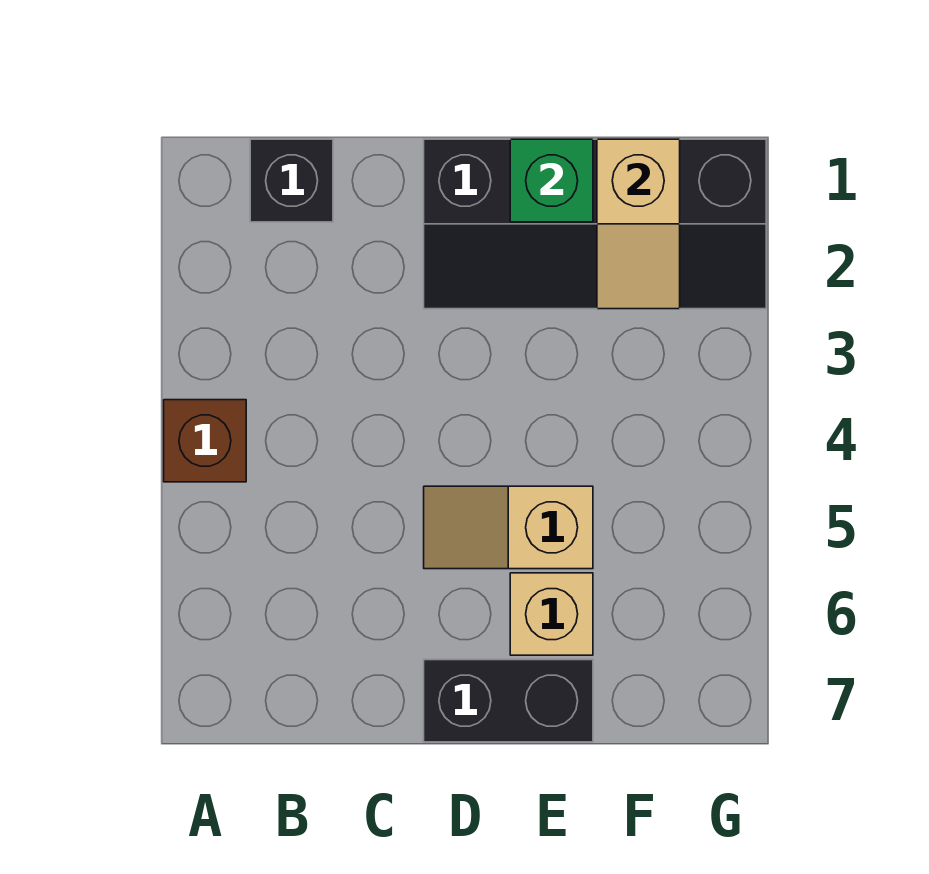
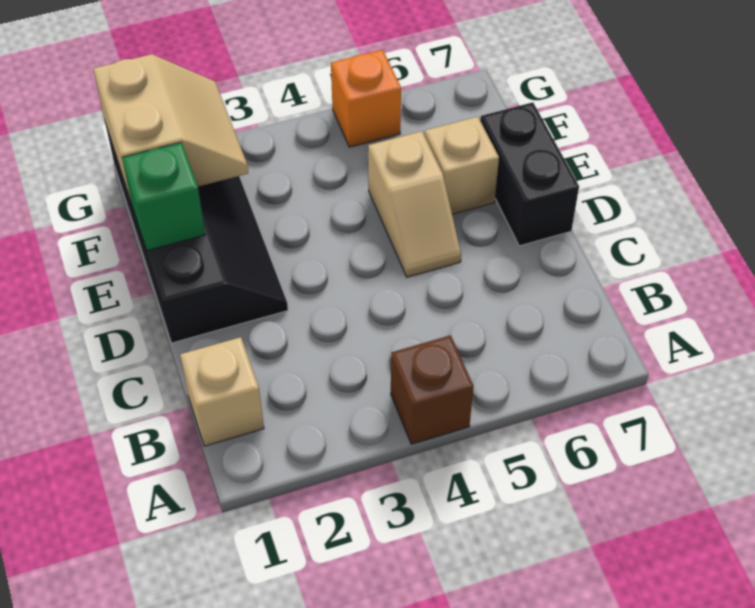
black brick B1 level 1 -> tan brick B1 level 1
tan slope F1:F2 level 2 top 1 -> tan slope F1:G2 level 2 top 1
none -> orange brick G5 level 1

